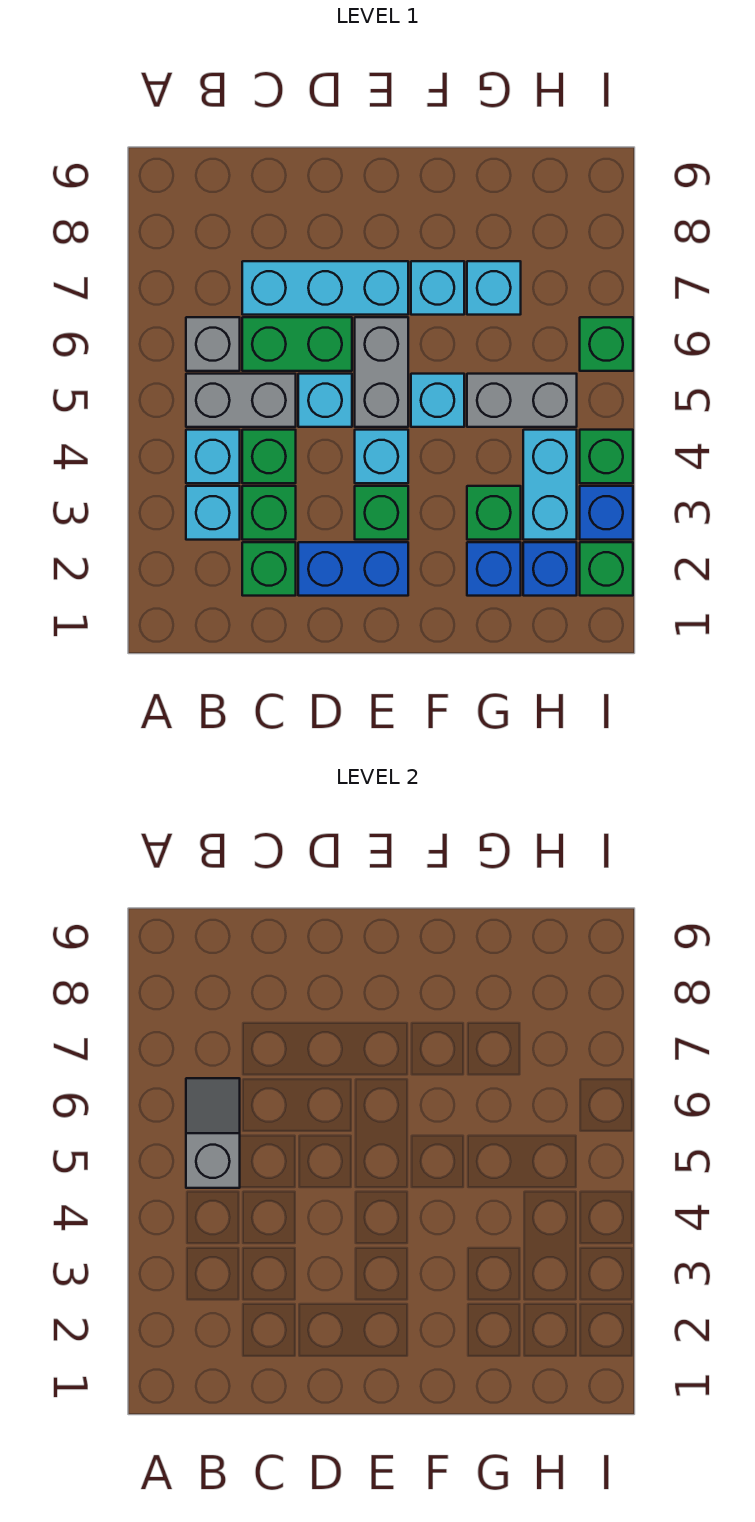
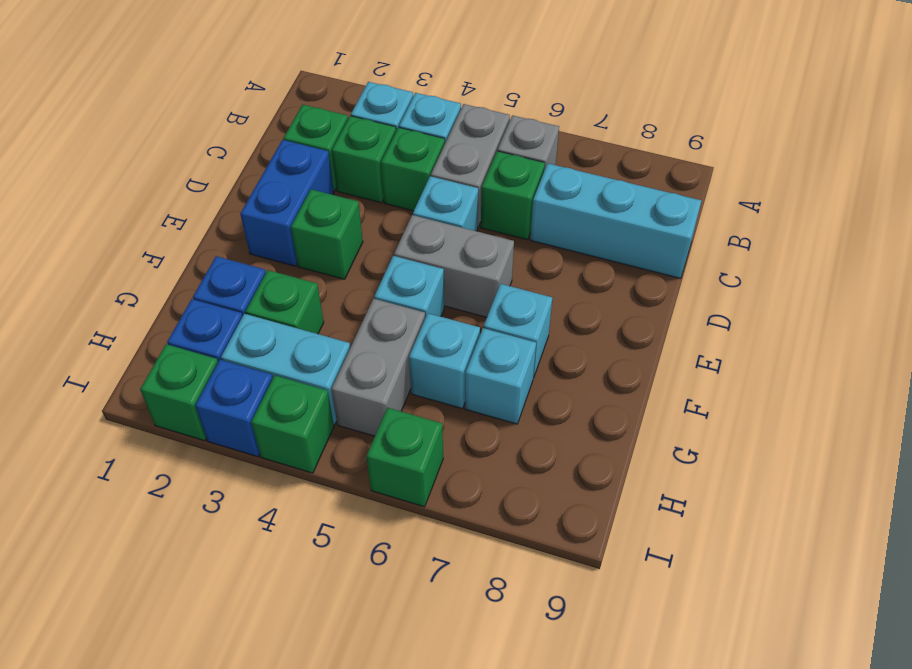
grey slope B5:B6 level 2 top 5 -> none
green brick C6:D6 level 1 -> green brick C6 level 1
cyan brick C7:E7 level 1 -> cyan brick C7:C9 level 1
cyan brick E4 level 1 -> cyan brick G6 level 1

